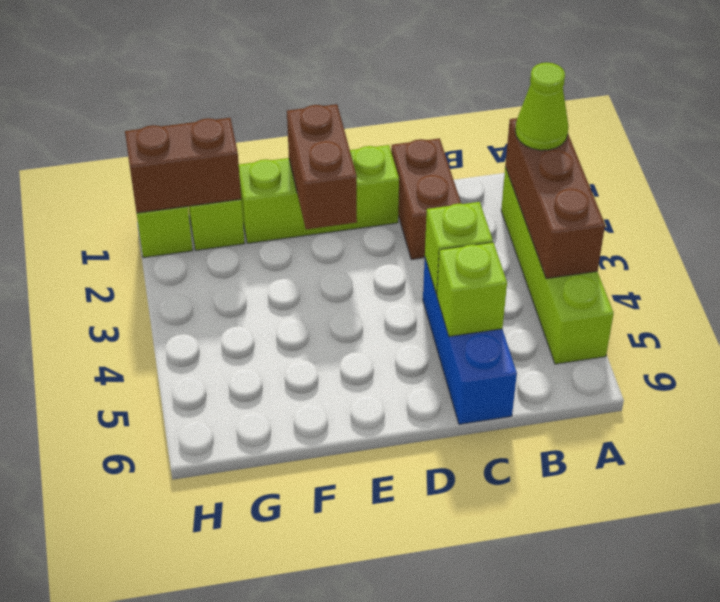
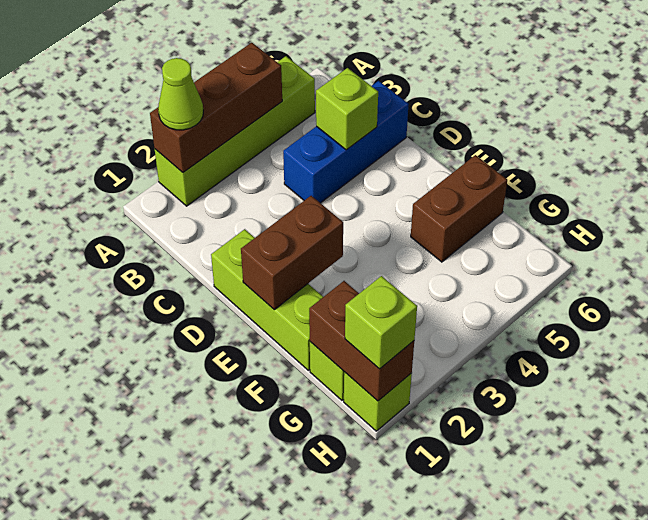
brown brick C1:C2 level 1 -> brown brick F5:F6 level 1
lime brick C4 level 2 -> lime brick H1 level 3

